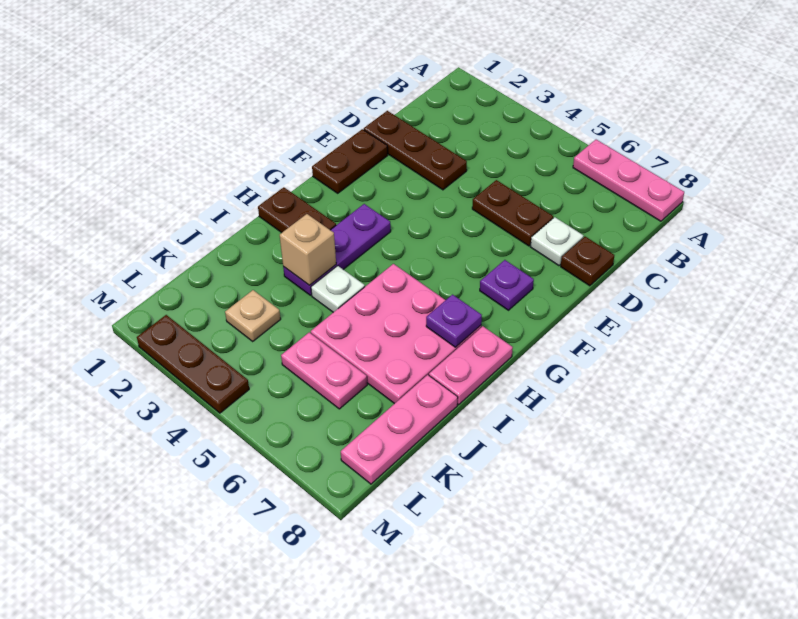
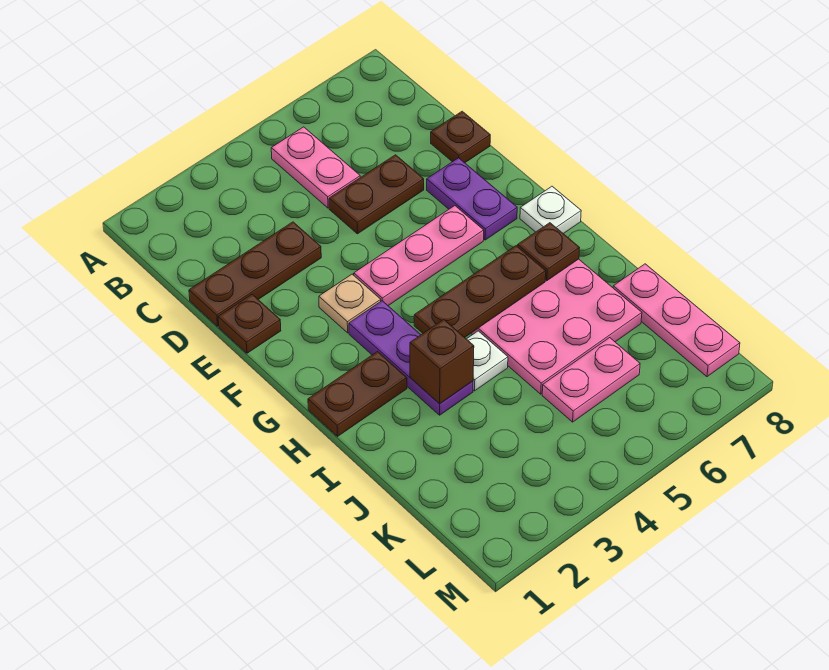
pink plate A6:A8 level 1 -> pink plate F4:F6 level 1
white plate D7 level 1 -> white plate G8 level 1
brown plate E1:F1 level 1 -> brown plate E1 level 1
purple plate F7 level 1 -> purple plate E7:F7 level 1
purple plate H7 level 2 -> brown plate H7 level 2
pink plate H8:I8 level 1 -> pink plate B5:C5 level 1
tan brick I3 level 2 -> brown brick I3 level 2
tan plate K3 level 1 -> tan plate F3 level 1
brown plate M2:M4 level 1 -> brown plate H4:H6 level 2

